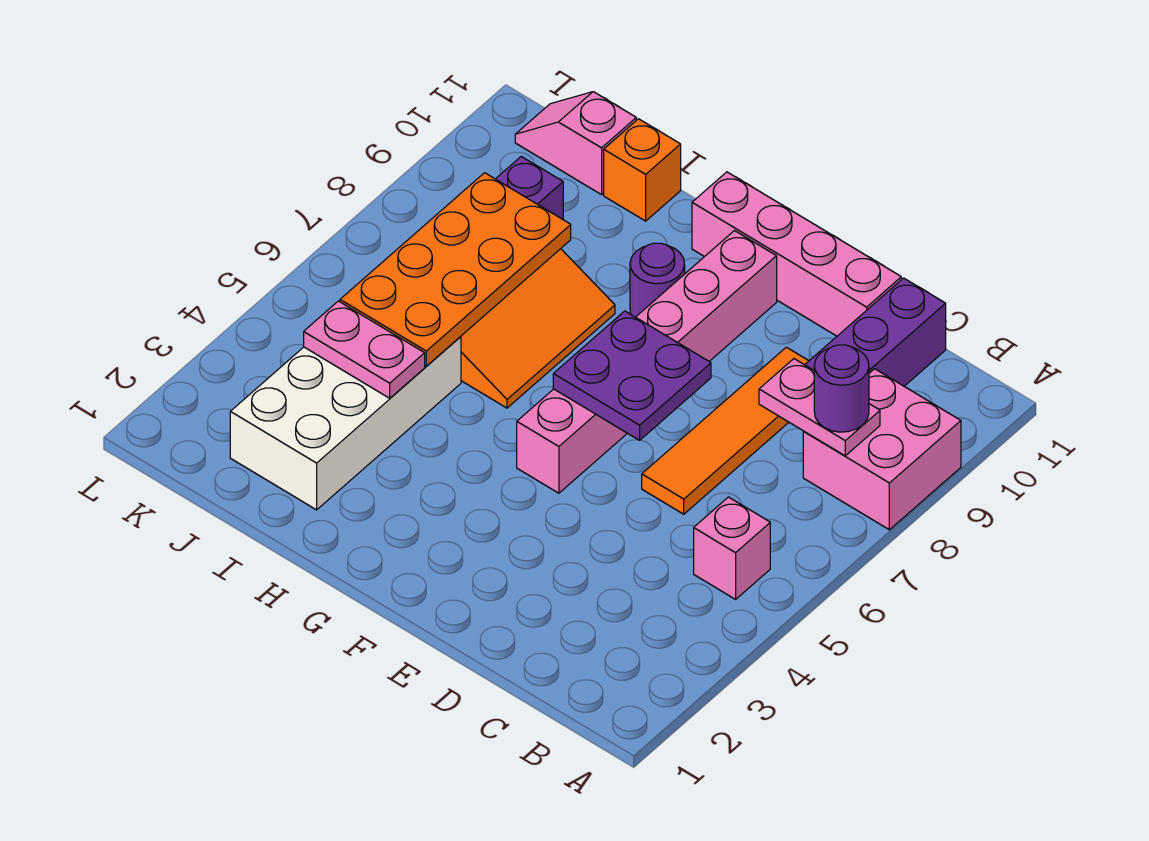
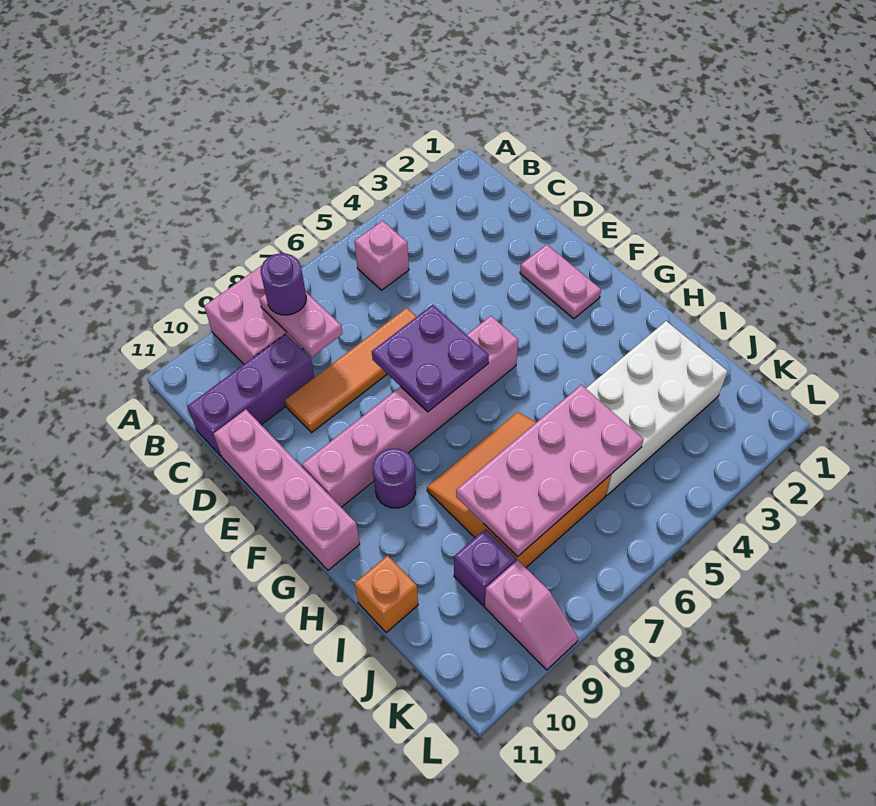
pink plate I4:J4 level 2 -> pink plate E2:F2 level 1
orange plate I5:J8 level 2 -> pink plate I5:J8 level 2
pink slope J11:K11 level 1 top J -> pink slope K9:L9 level 1 top K

